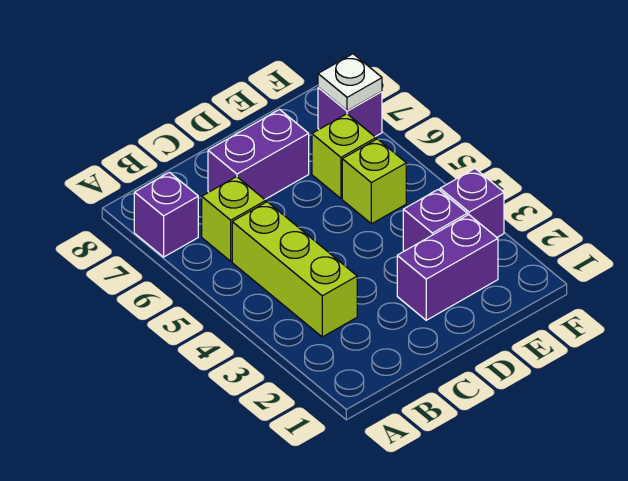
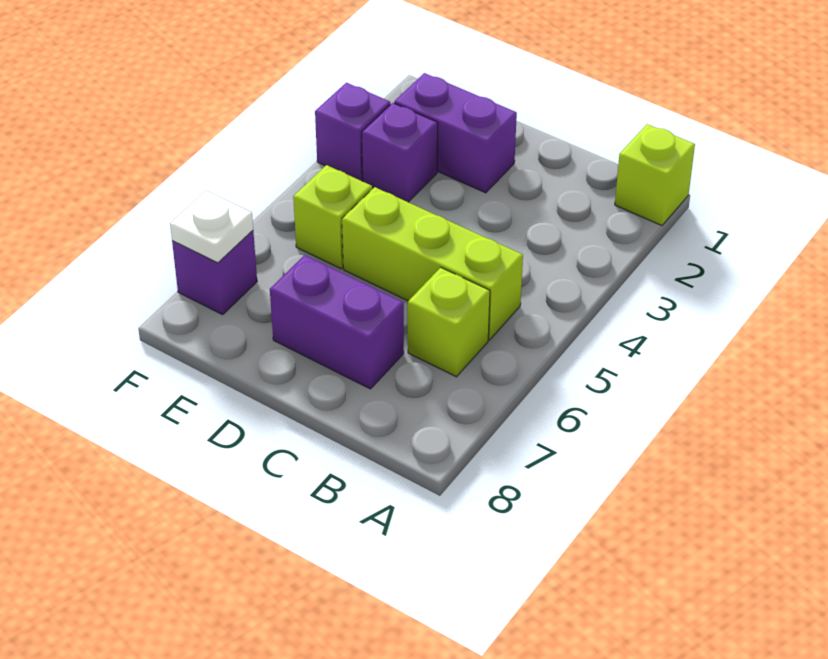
purple brick A7 level 1 -> none
lime brick B3:B5 level 1 -> lime brick B5:D5 level 1
lime brick E6 level 1 -> lime brick A1 level 1

